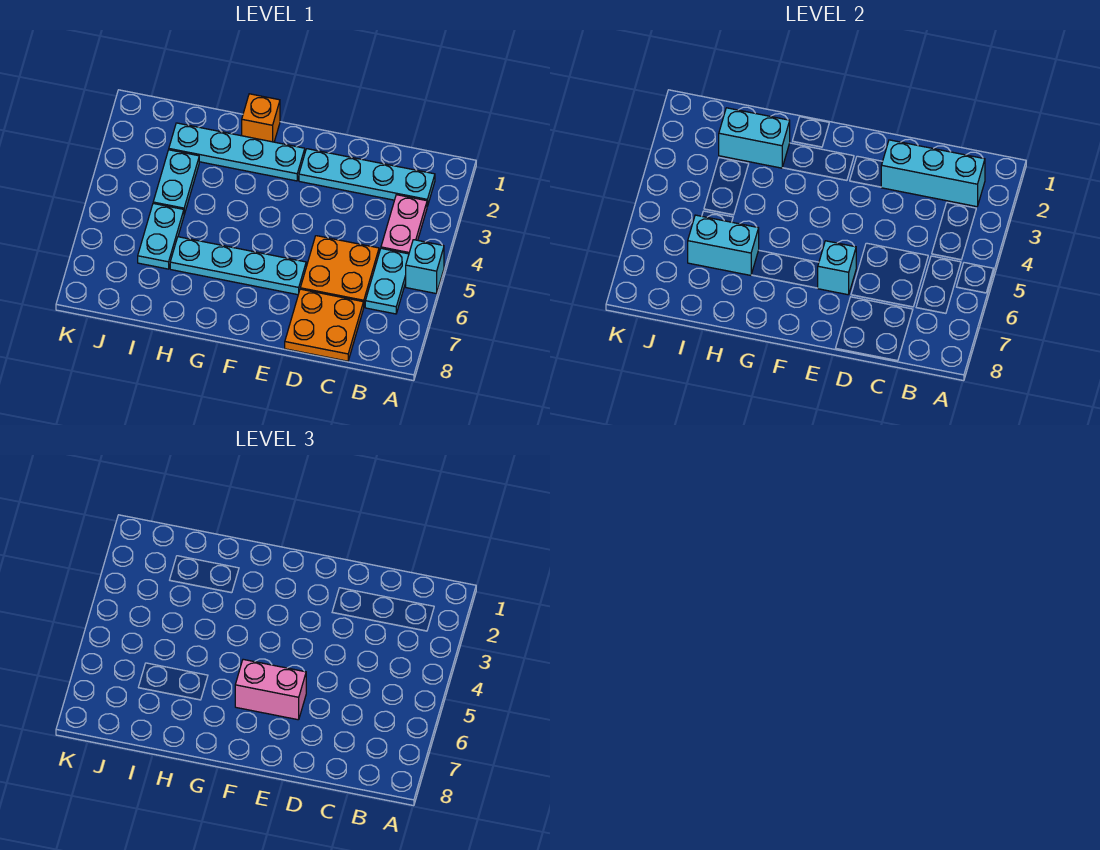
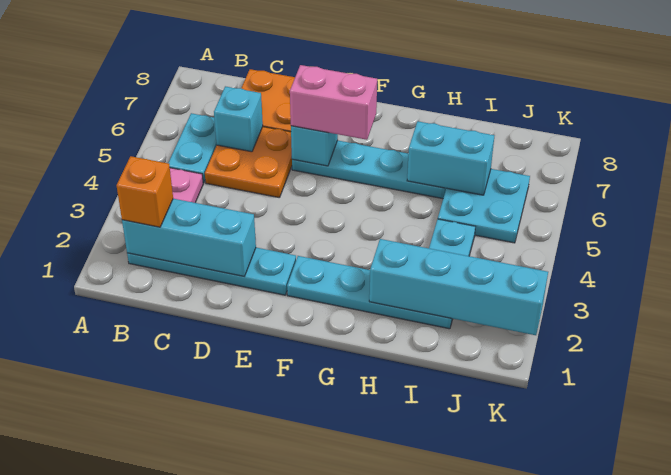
cyan brick A5 level 1 -> cyan brick C6 level 2
orange brick G1 level 1 -> orange brick B2 level 3
cyan brick H2:I2 level 2 -> cyan brick H2:K2 level 2
cyan plate I5:I6 level 1 -> cyan plate I5:J6 level 1

